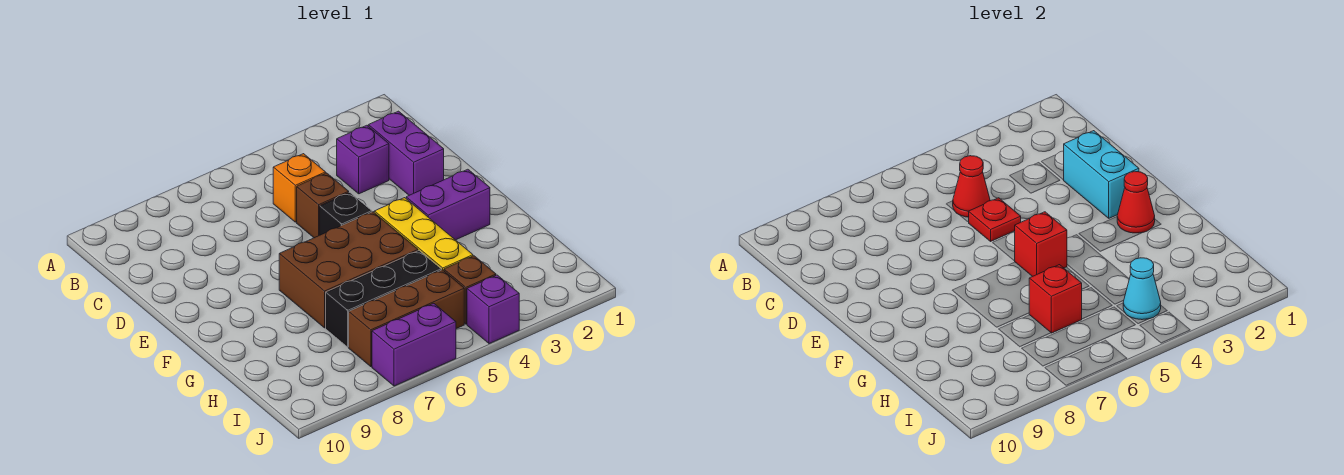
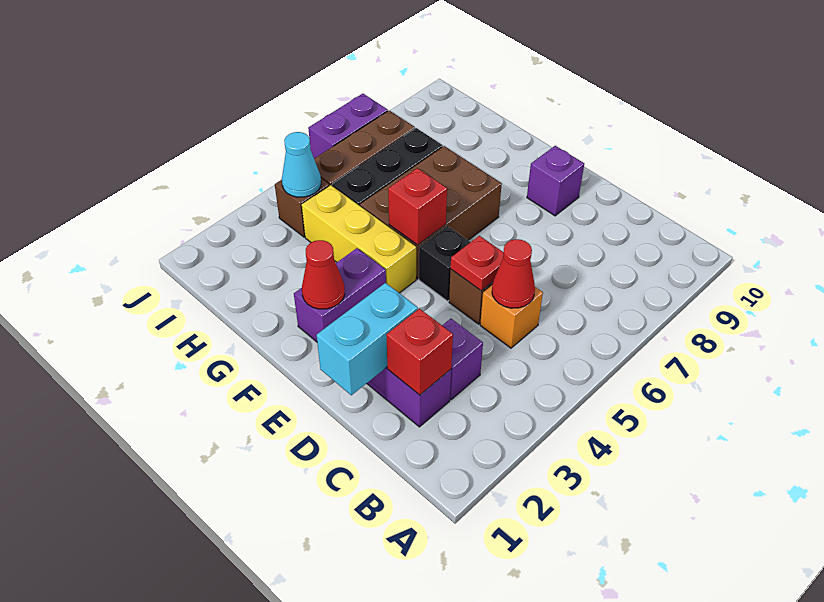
cyan brick D2:E2 level 2 -> cyan brick D1:D2 level 2
red brick H6 level 2 -> red brick C2 level 2
purple brick J4 level 1 -> purple brick E9 level 1

